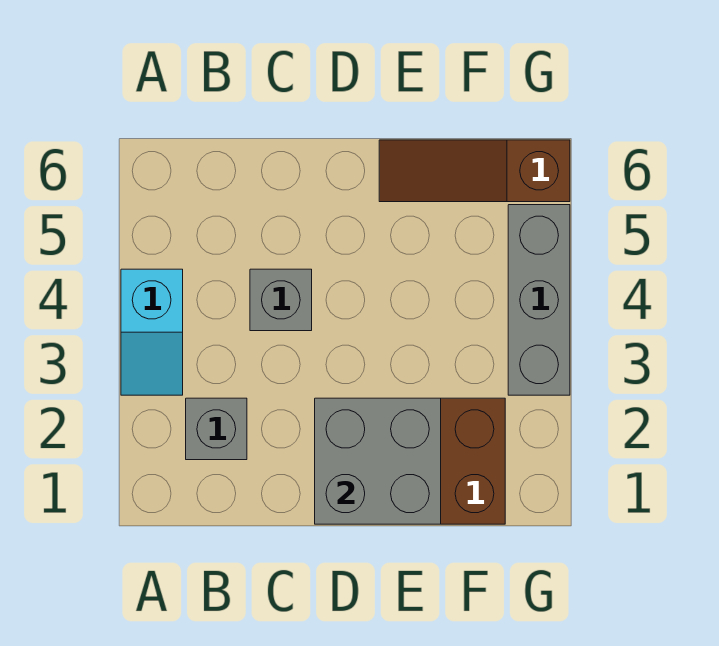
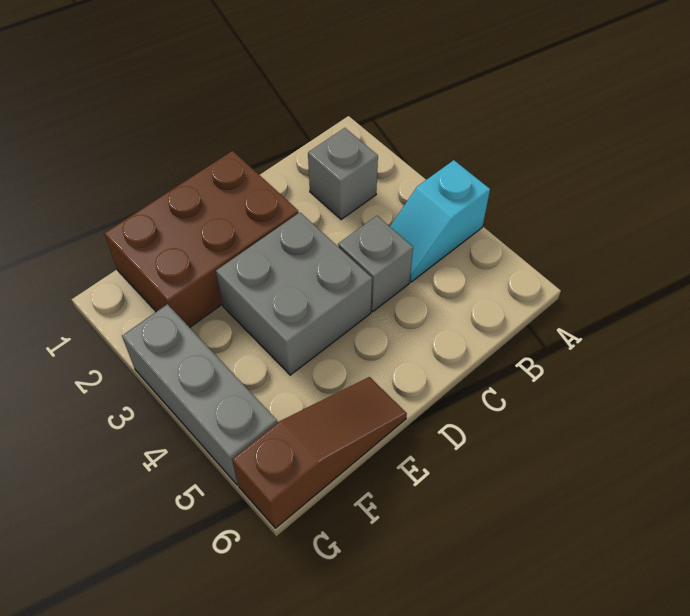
cyan slope A3:A4 level 1 top 4 -> cyan slope A4:B4 level 1 top A
grey brick D1:E2 level 2 -> grey brick D3:E4 level 1

